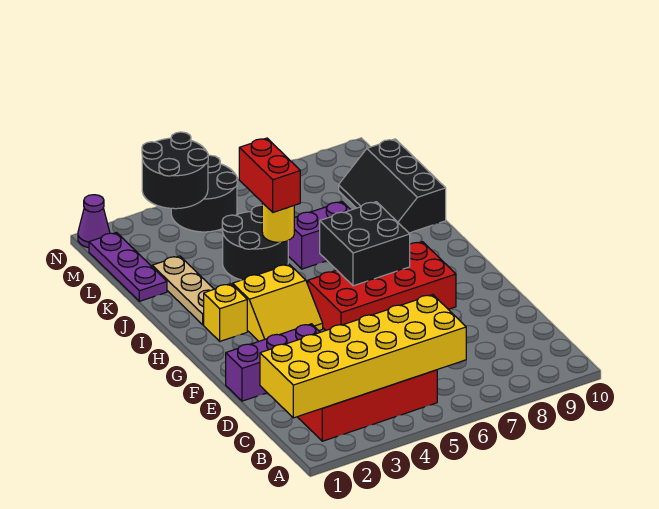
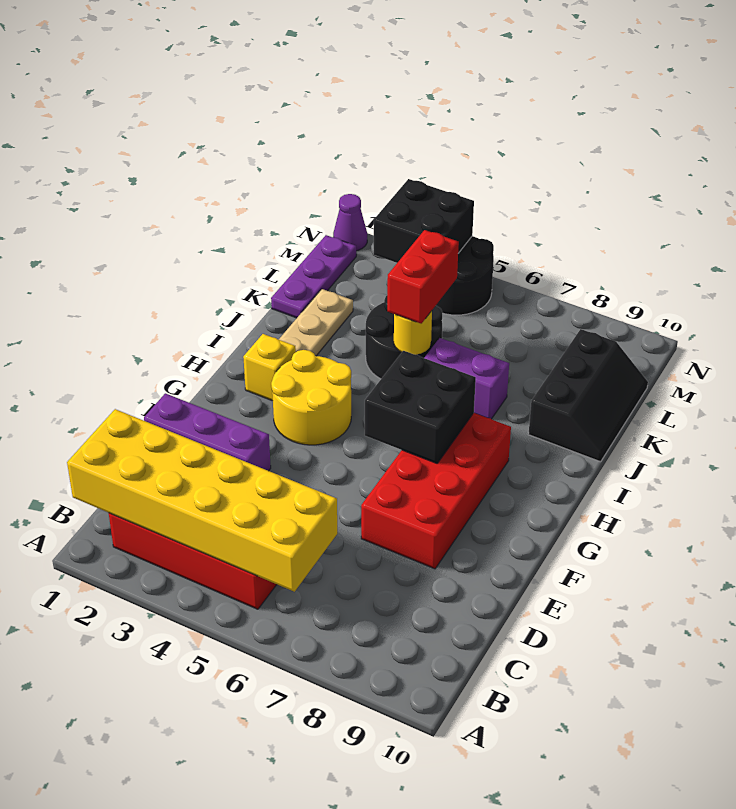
red brick F5:G8 level 1 -> red brick E7:H8 level 1
yellow slope G3:H4 level 1 top H -> yellow round brick G3:H4 level 1
black slope J9:L10 level 1 top 10 -> black slope J9:L10 level 1 top 9
black round brick M3:N4 level 2 -> black brick M3:N4 level 2

